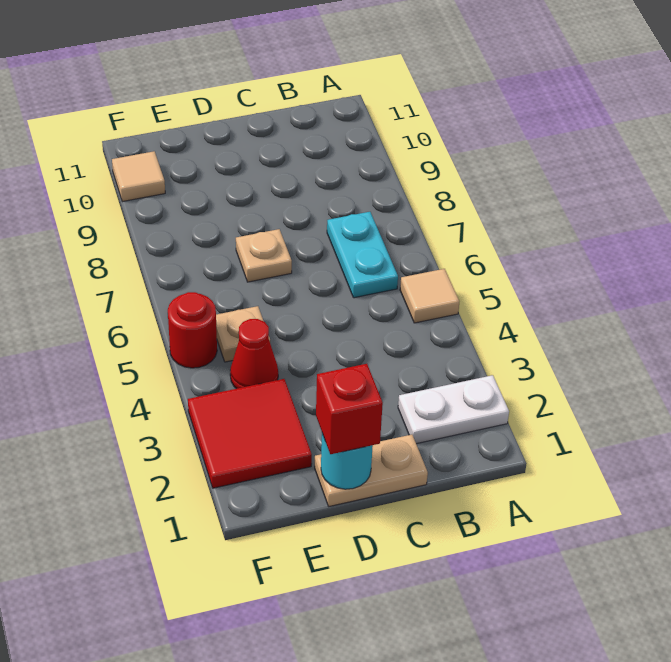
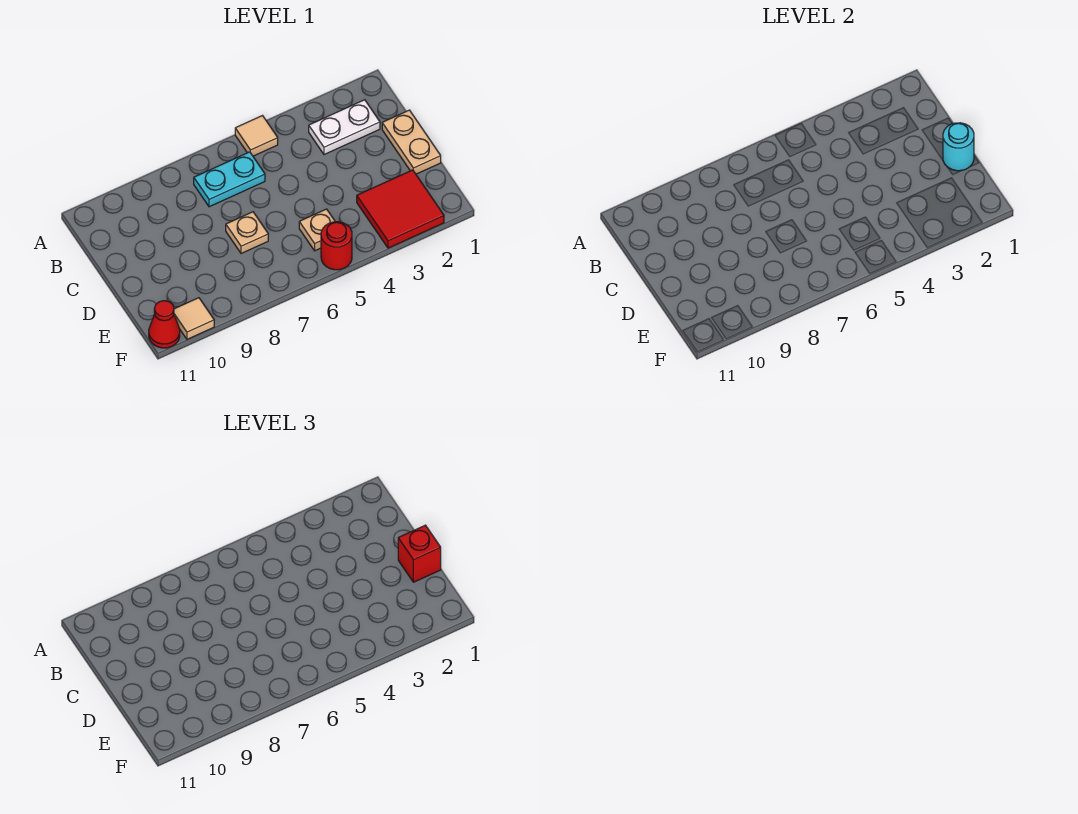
white plate A2:B2 level 1 -> white plate B2:B3 level 1
red cone E4 level 1 -> red cone F11 level 1

